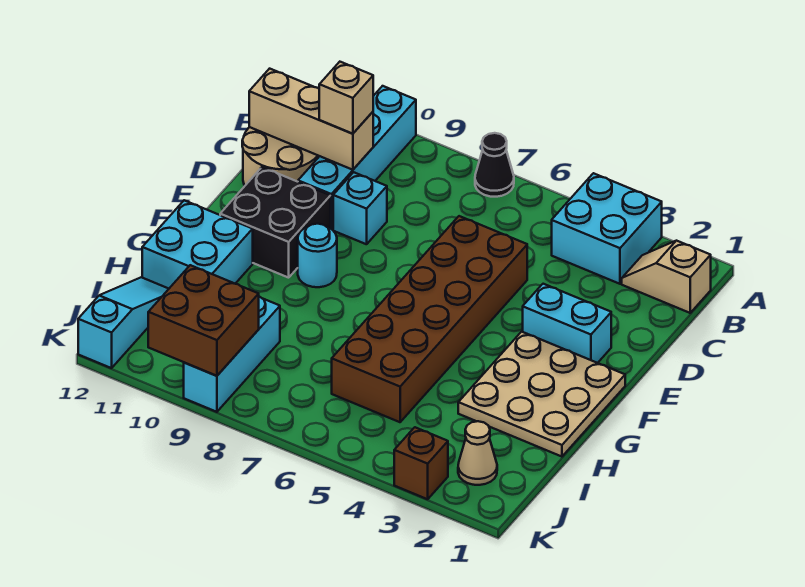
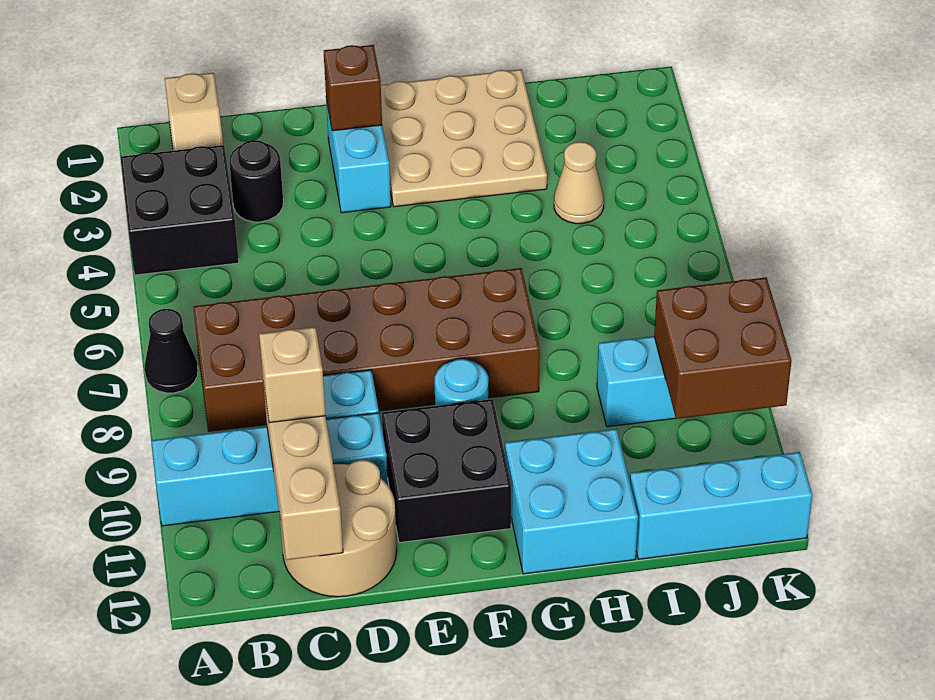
cyan brick A3:B4 level 1 -> black brick A3:B4 level 1
none -> black round brick C3 level 1
brown brick D5:I6 level 1 -> brown brick B7:G8 level 1
cyan slope I12:K12 level 1 top K -> cyan brick I12:K12 level 1
tan cone J2 level 1 -> tan cone I4 level 1
brown brick K3 level 1 -> brown brick E2 level 2

